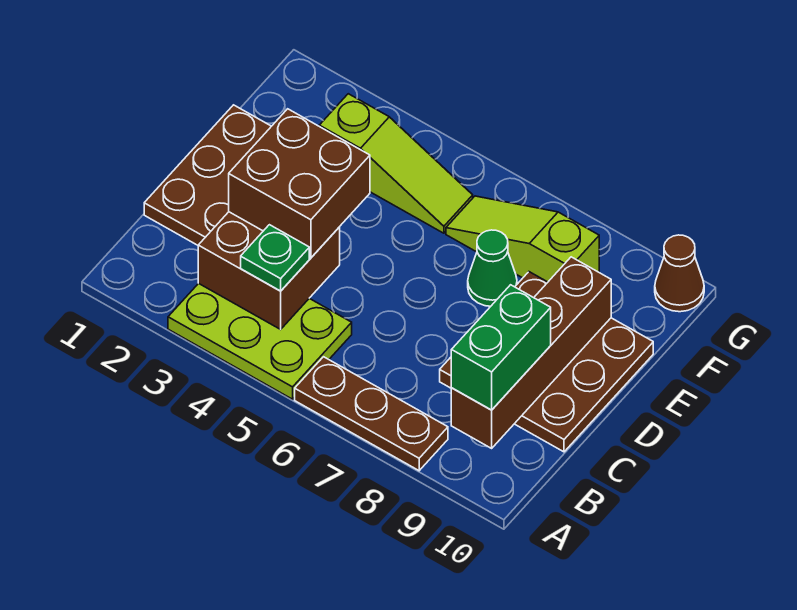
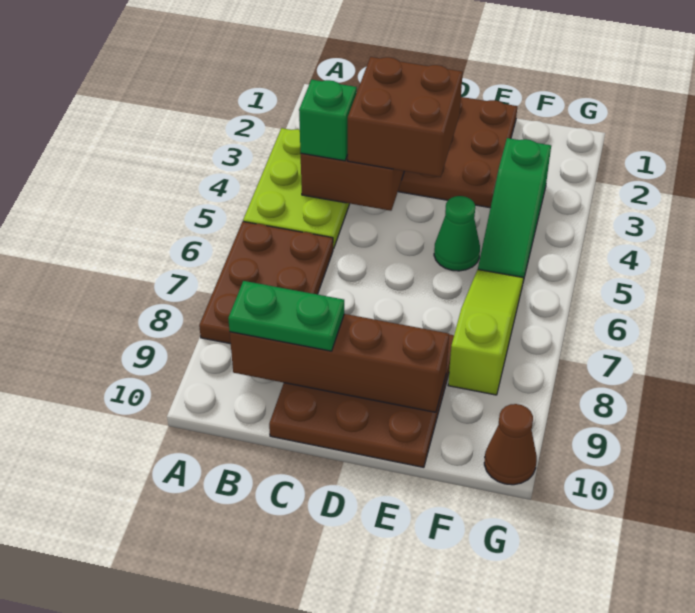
brown plate A6:A8 level 1 -> brown plate A6:B8 level 1
green plate B4 level 3 -> green brick B4 level 3
green brick B9:C9 level 3 -> green plate B9:C9 level 3
green cone E7 level 1 -> green cone E5 level 1
lime slope F3:F5 level 1 top 3 -> green slope F3:F5 level 1 top 3

